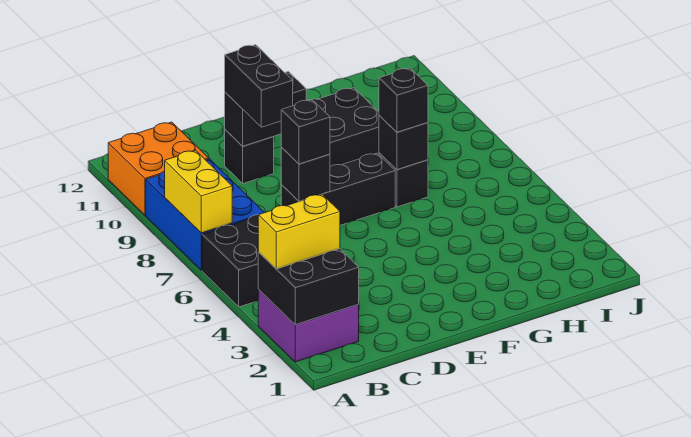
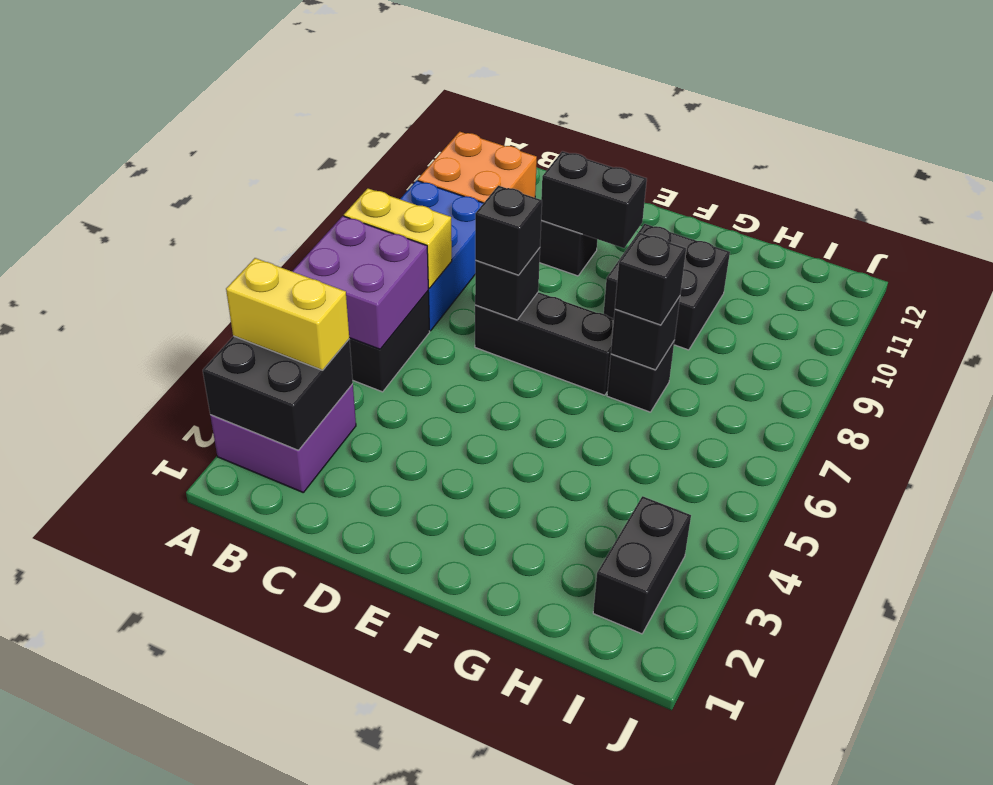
none -> purple brick A5:B6 level 2
yellow brick A7:A8 level 2 -> yellow brick A7:B7 level 2
black brick D9:D10 level 3 -> black brick I2:I3 level 1

